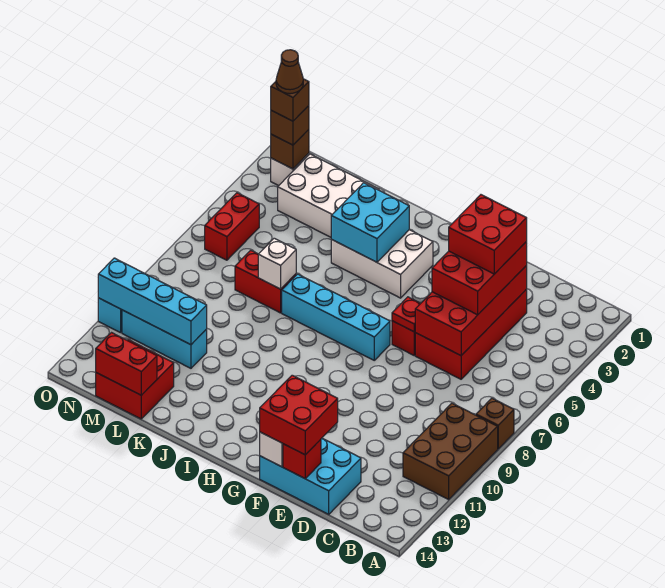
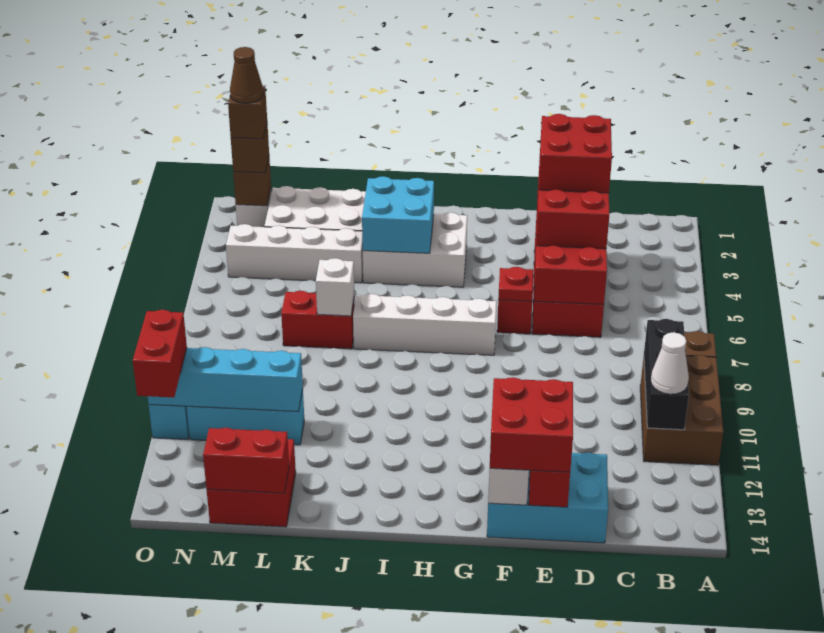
none -> black brick B9:B11 level 2
none -> white cone B11 level 3
cyan brick G7:J7 level 1 -> white brick G7:J7 level 1
none -> white brick K4:N4 level 1
red brick N5:N6 level 1 -> red brick O11:O12 level 3

